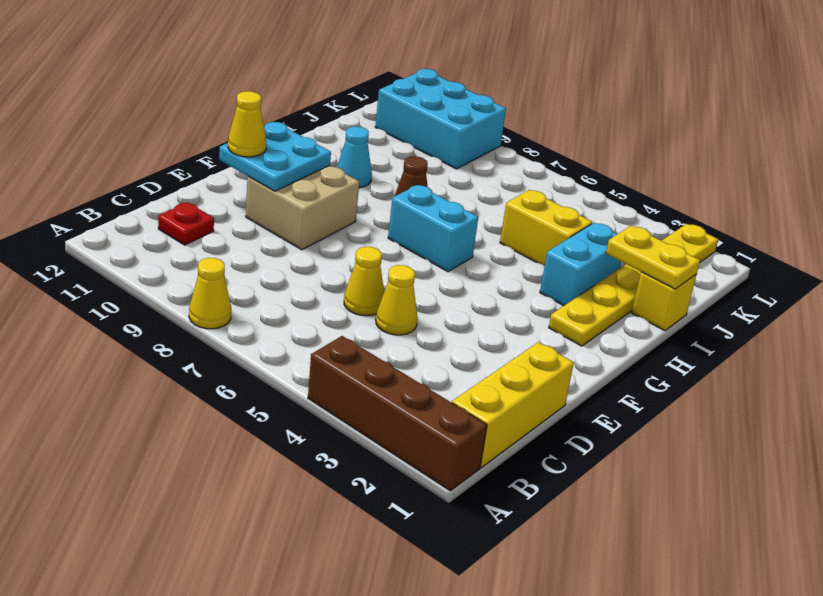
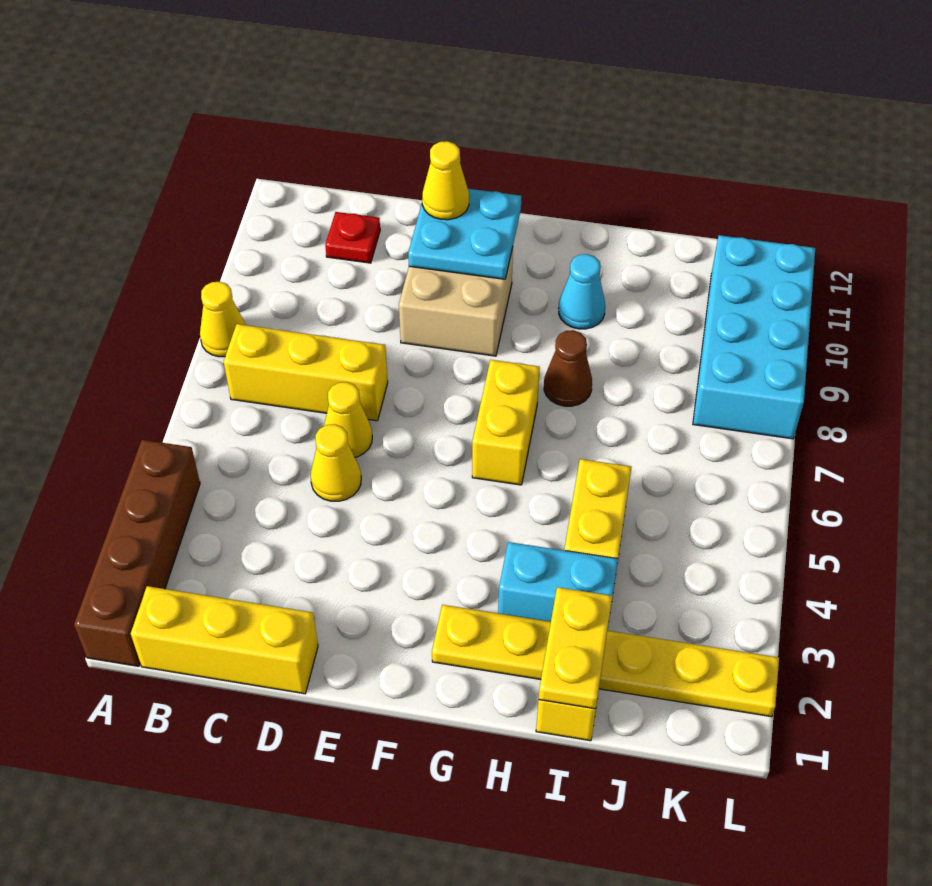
none -> yellow brick B7:D7 level 1
cyan brick G6:G7 level 1 -> yellow brick G6:G7 level 1
cyan brick K9:L11 level 1 -> cyan brick K8:L11 level 1

